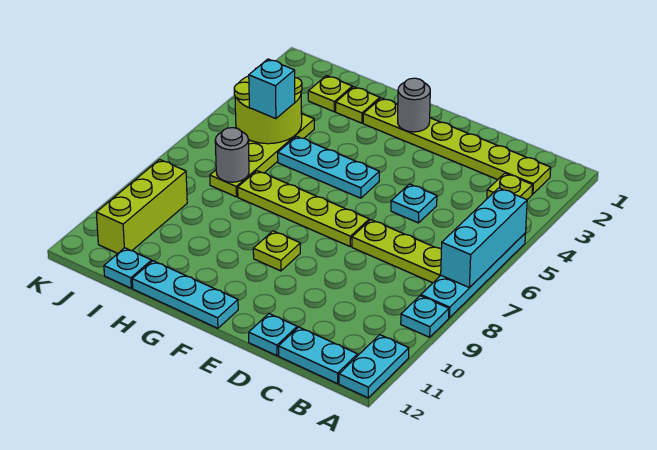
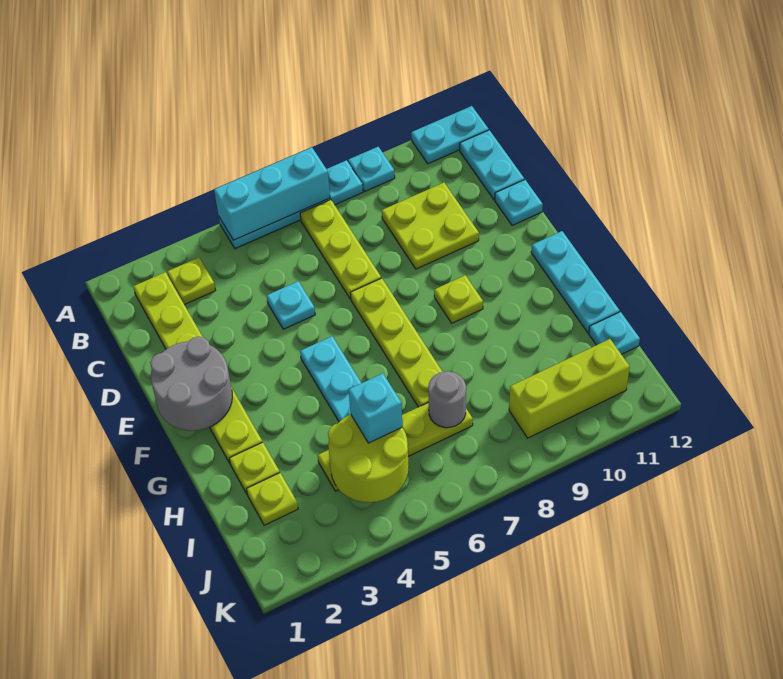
none -> lime plate C9:D10 level 1
grey round brick F2 level 2 -> grey round brick E1:F2 level 2

